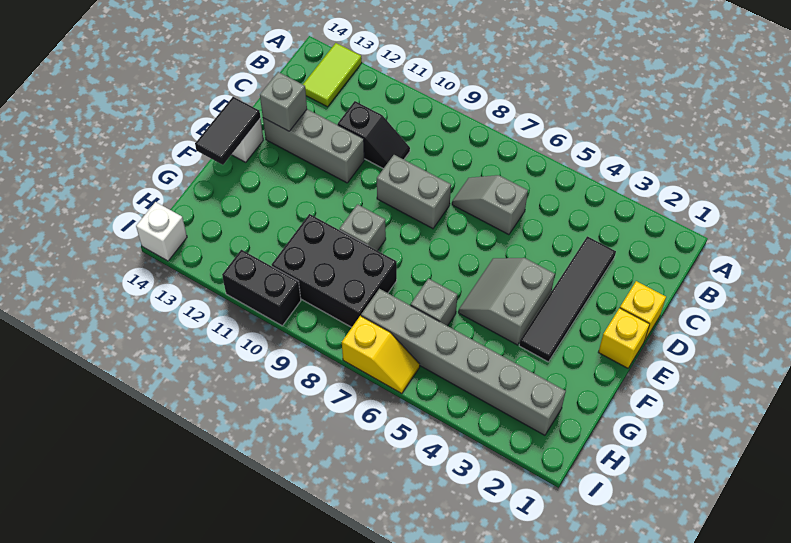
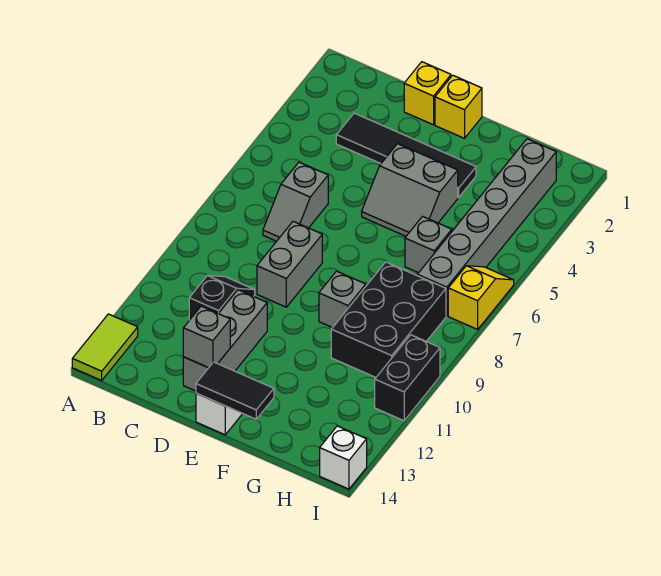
lime tile A13:B13 level 1 -> lime tile A13:A14 level 1

